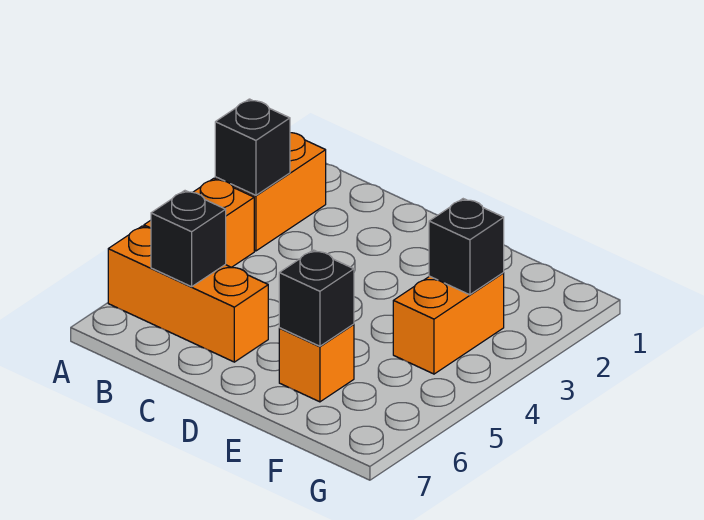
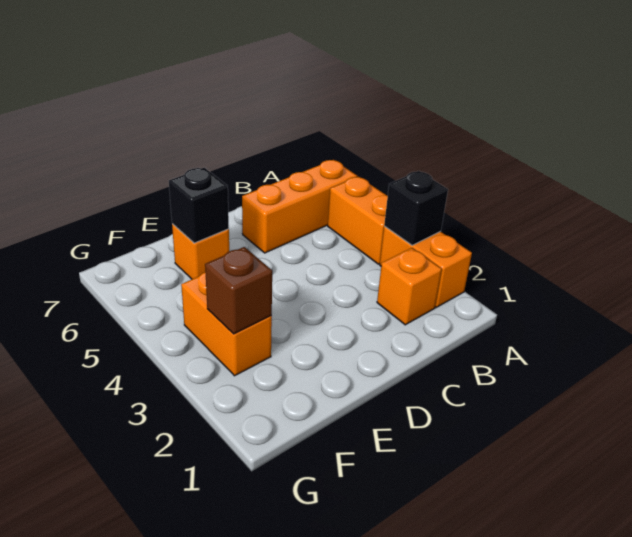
none -> orange brick B2 level 1
black brick B6 level 2 -> none
black brick F3 level 2 -> brown brick F3 level 2

